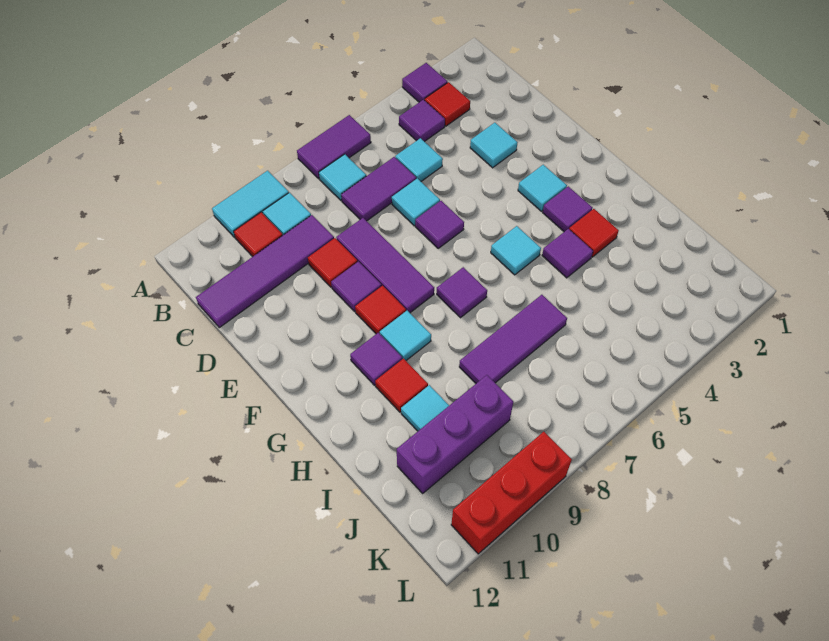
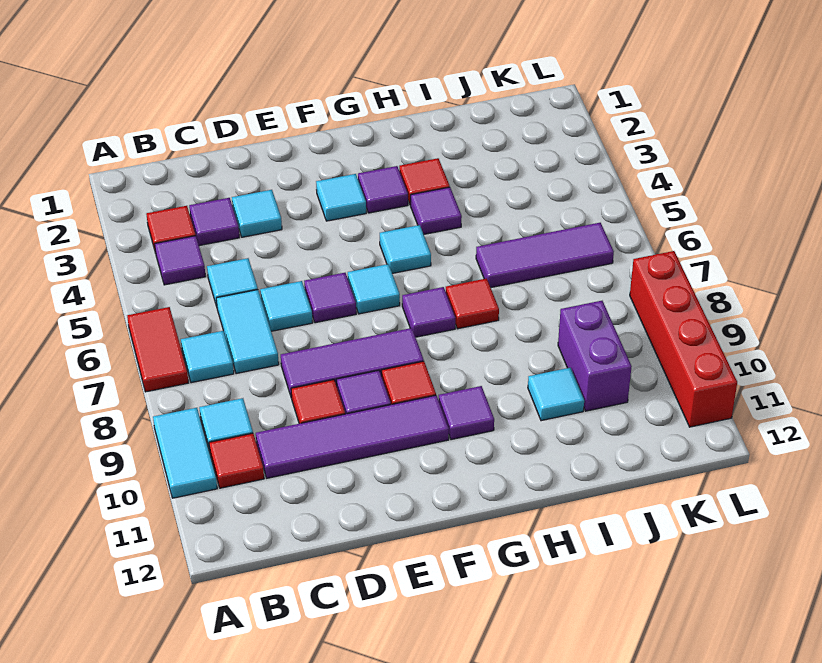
purple tile A3 level 1 -> purple tile C3 level 1
purple tile A6:A7 level 1 -> red tile A6:A7 level 1
purple tile C6:C7 level 1 -> cyan tile C6:C7 level 1
purple tile C9:C12 level 1 -> purple tile C10:F10 level 1
cyan tile G9 level 1 -> cyan tile F6 level 1
red tile H10 level 1 -> red tile H7 level 1
purple tile I6:I8 level 1 -> purple tile I6:K6 level 1
purple brick J9:J11 level 1 -> purple brick J9:J10 level 1
red brick L9:L11 level 1 -> red brick L8:L11 level 1

